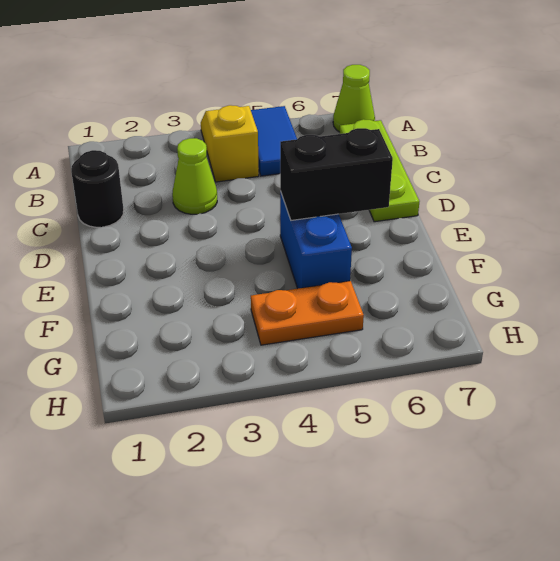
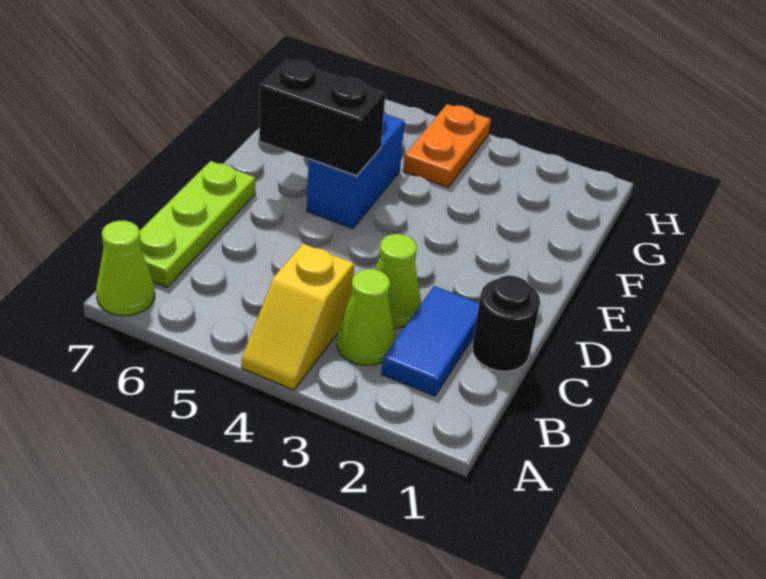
blue tile A5:B5 level 1 -> blue tile B2:C2 level 1
none -> lime cone B3 level 1
orange plate G4:G5 level 1 -> orange plate G4:H4 level 1

